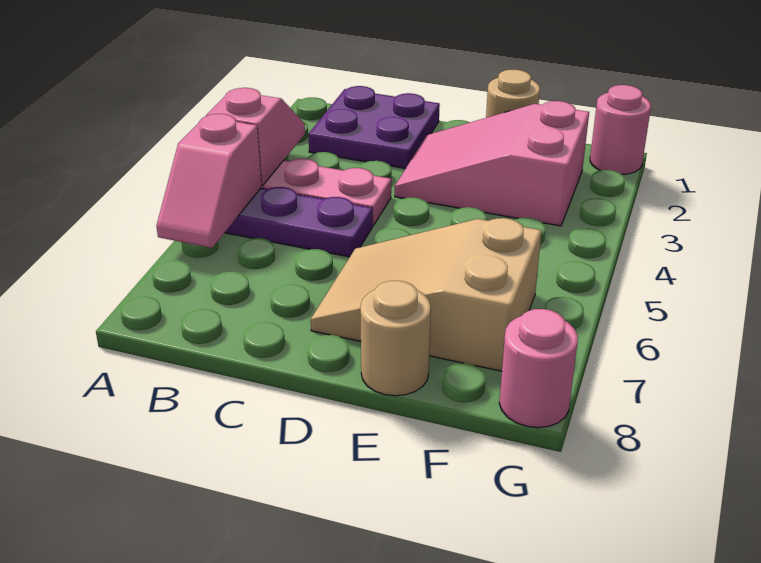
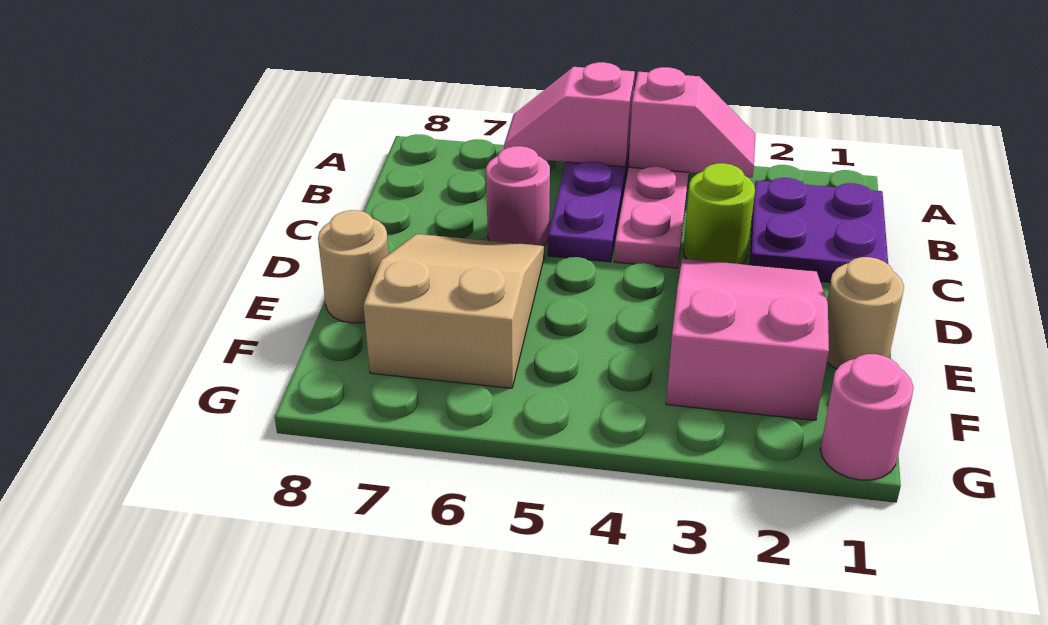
none -> lime round brick C3 level 1
pink round brick G8 level 1 -> pink round brick C6 level 1

